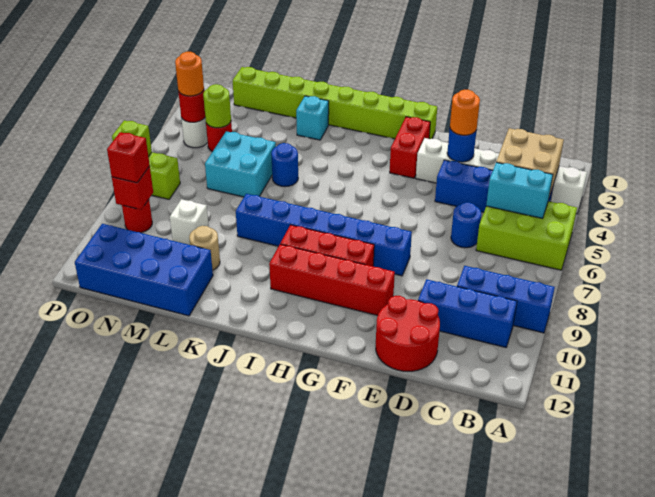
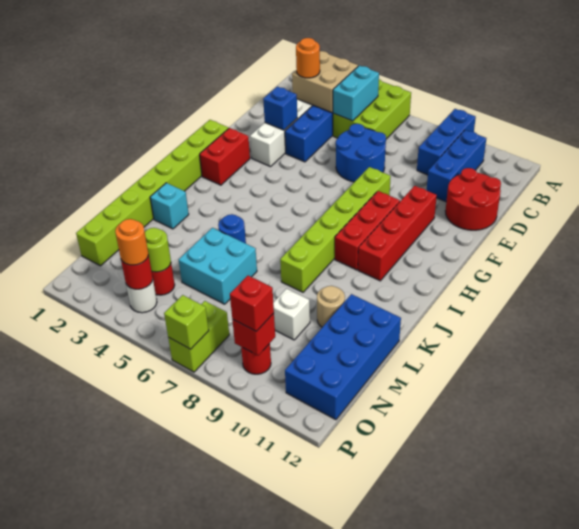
blue round brick D6 level 1 -> blue round brick D6:E7 level 1
blue round brick E3 level 2 -> blue brick E3 level 2
orange round brick E3 level 3 -> orange round brick C3 level 3
blue brick F8:K8 level 1 -> lime brick F8:K8 level 1
red brick G2:G3 level 1 -> red brick G2:H2 level 1

